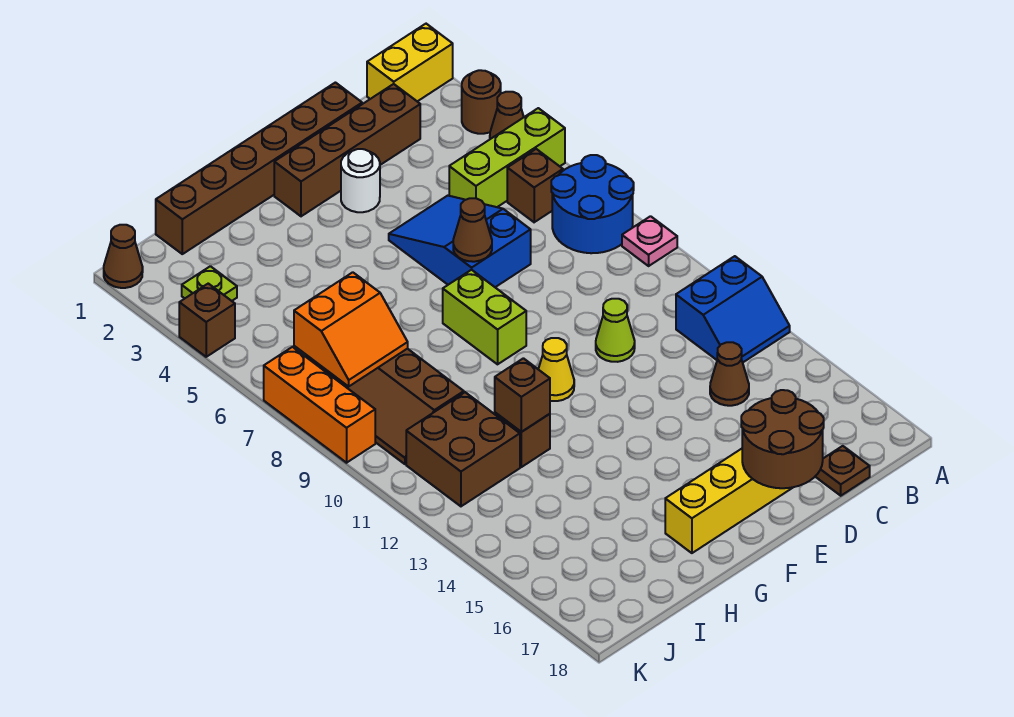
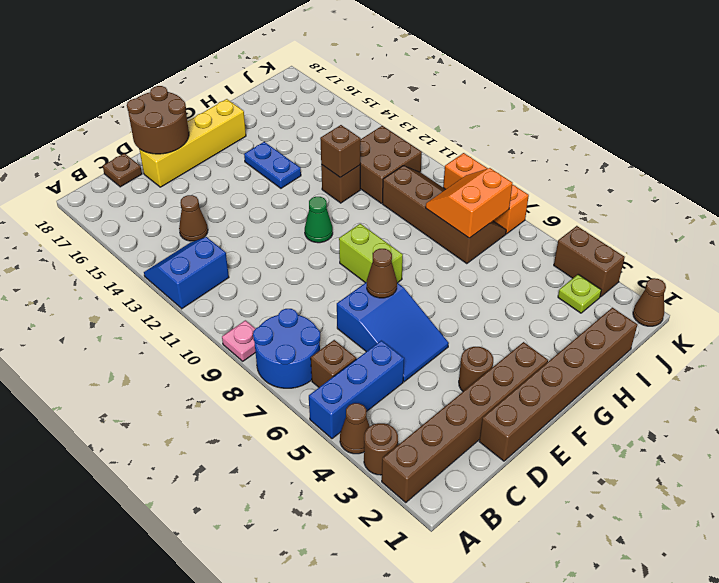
yellow brick A1:B1 level 1 -> none
lime brick A5:C5 level 1 -> blue brick A5:C5 level 1
brown brick C2:F2 level 1 -> brown brick A2:F2 level 1
lime cone D11 level 1 -> none
white round brick E3 level 1 -> brown round brick E3 level 1
yellow cone F11 level 1 -> green cone F11 level 1
none -> blue plate G14:G15 level 1
brown brick K4 level 1 -> brown brick K3:K4 level 1

